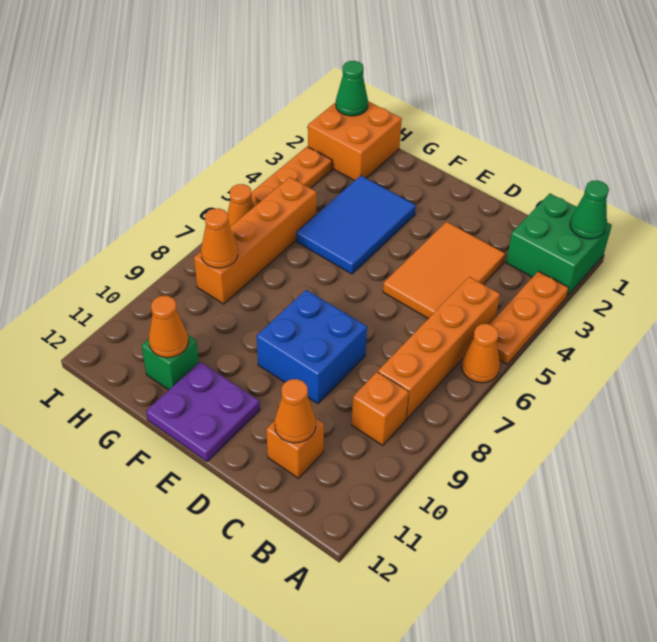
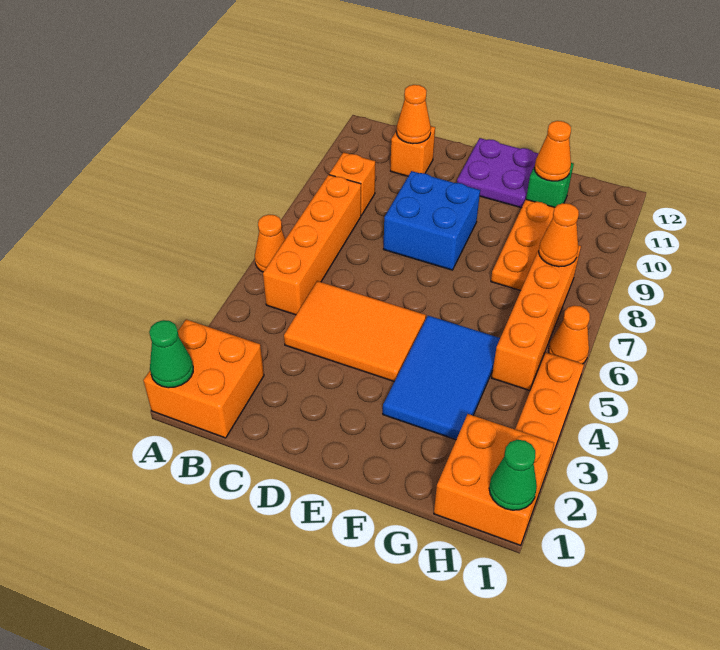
green brick A1:B2 level 1 -> orange brick A1:B2 level 1
orange plate A3:A5 level 1 -> orange plate G8:G10 level 1
orange tile C3:D5 level 1 -> orange tile C4:E5 level 1

